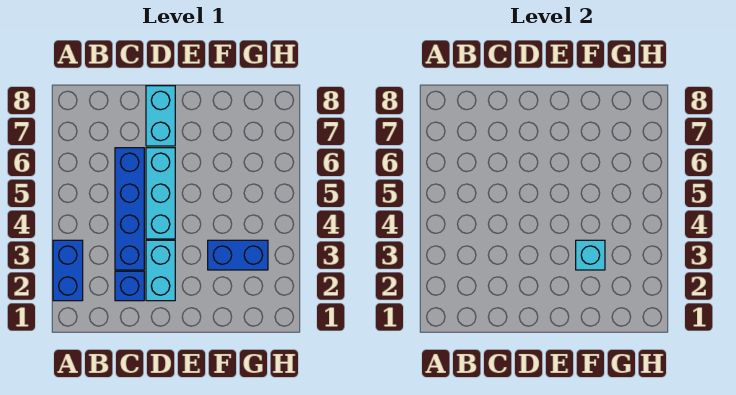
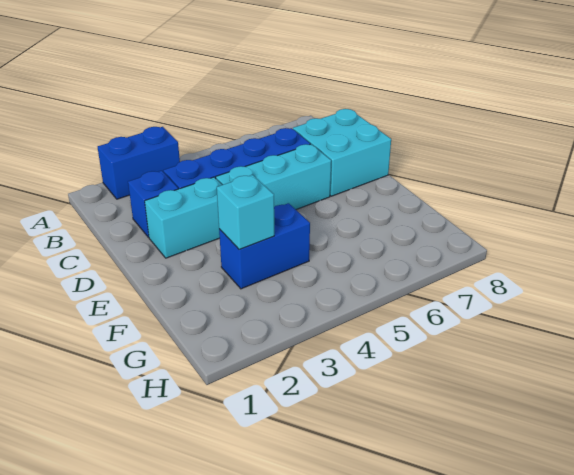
cyan brick D7:D8 level 1 -> cyan brick C7:D8 level 1
blue brick F3:G3 level 1 -> blue brick F3:F4 level 1

